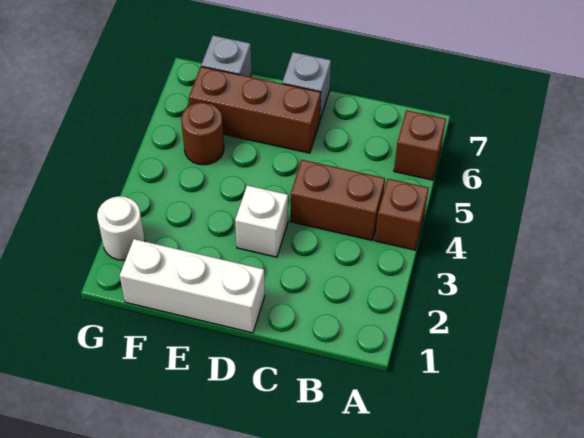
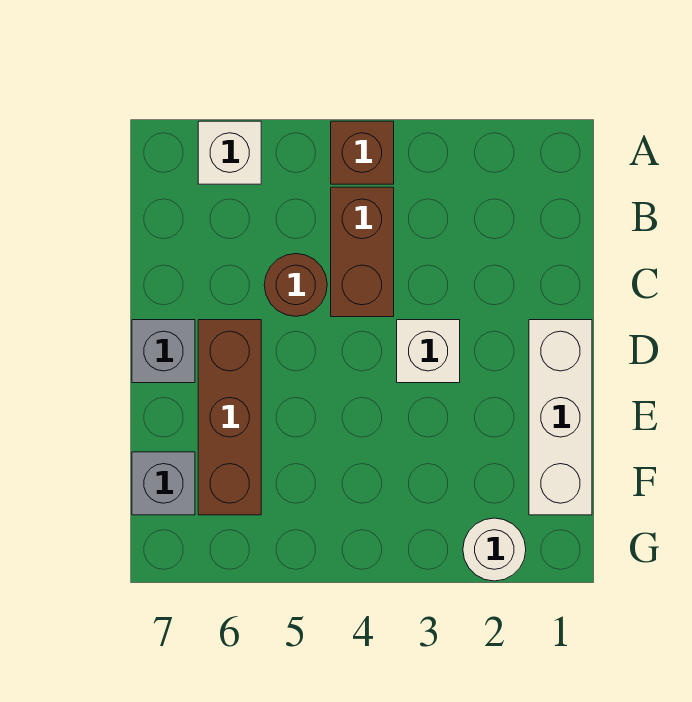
brown brick A6 level 1 -> white brick A6 level 1
brown round brick F5 level 1 -> brown round brick C5 level 1

